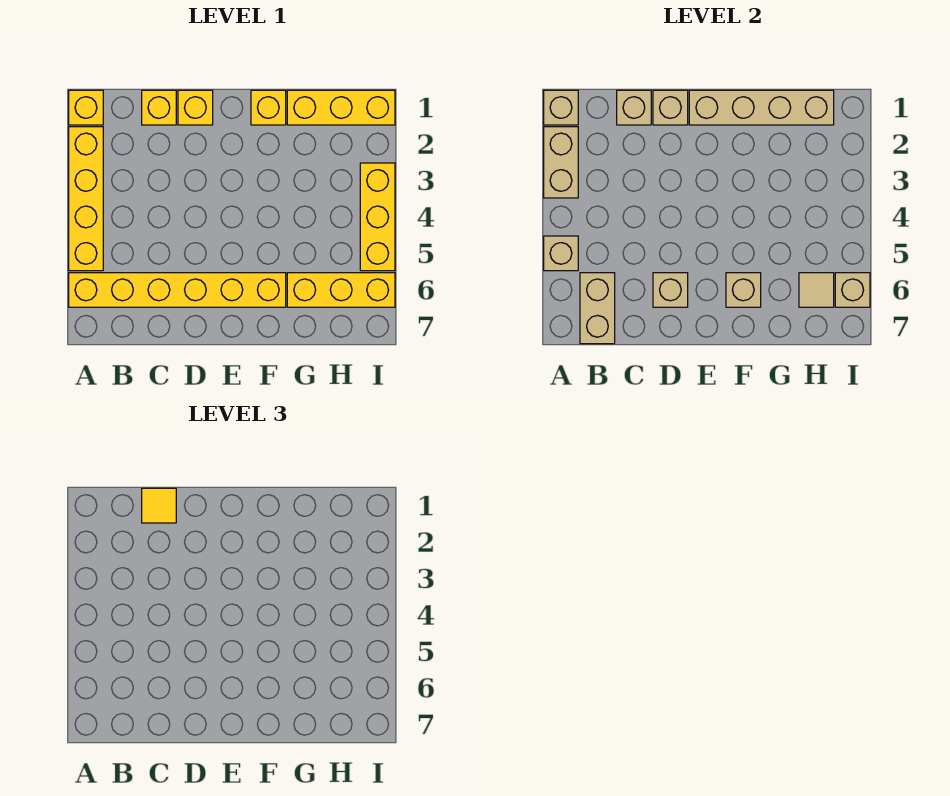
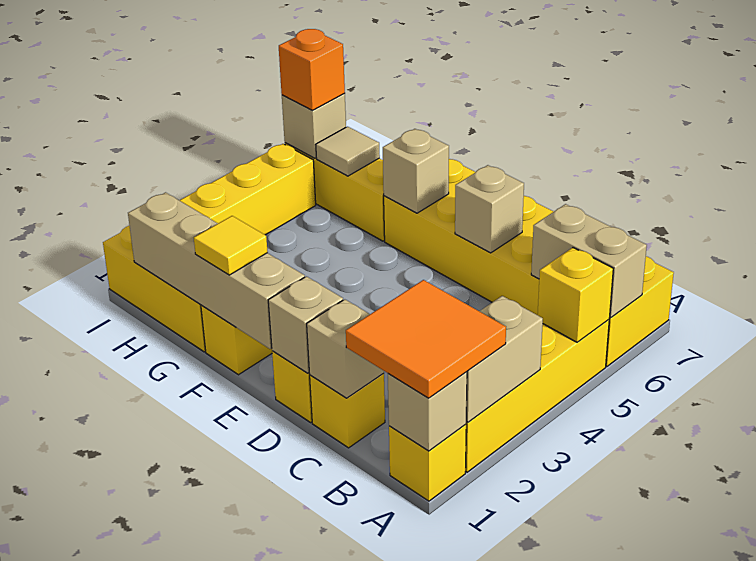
none -> orange tile A1:B2 level 3
tan brick A5 level 2 -> yellow brick A5 level 2
yellow brick A6:F6 level 1 -> yellow brick A6:F7 level 1
tan brick B6:B7 level 2 -> tan brick A6:B6 level 2
yellow tile C1 level 3 -> yellow tile F1 level 3
none -> orange brick I6 level 3

